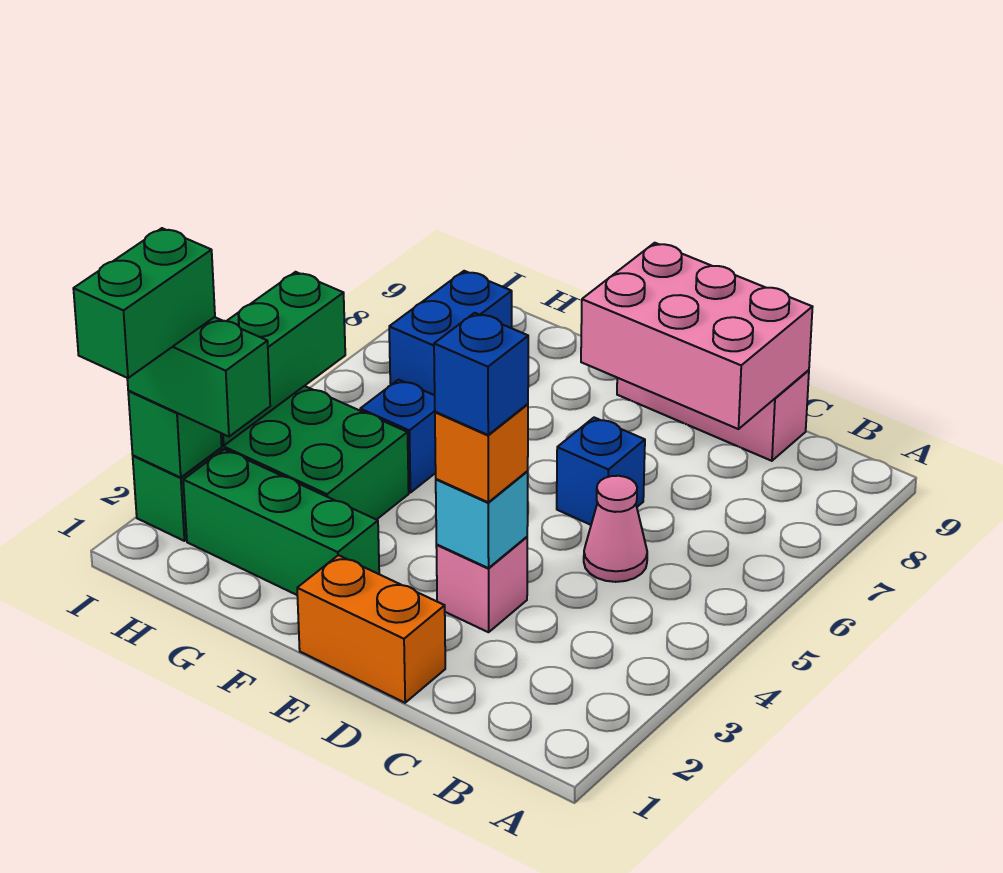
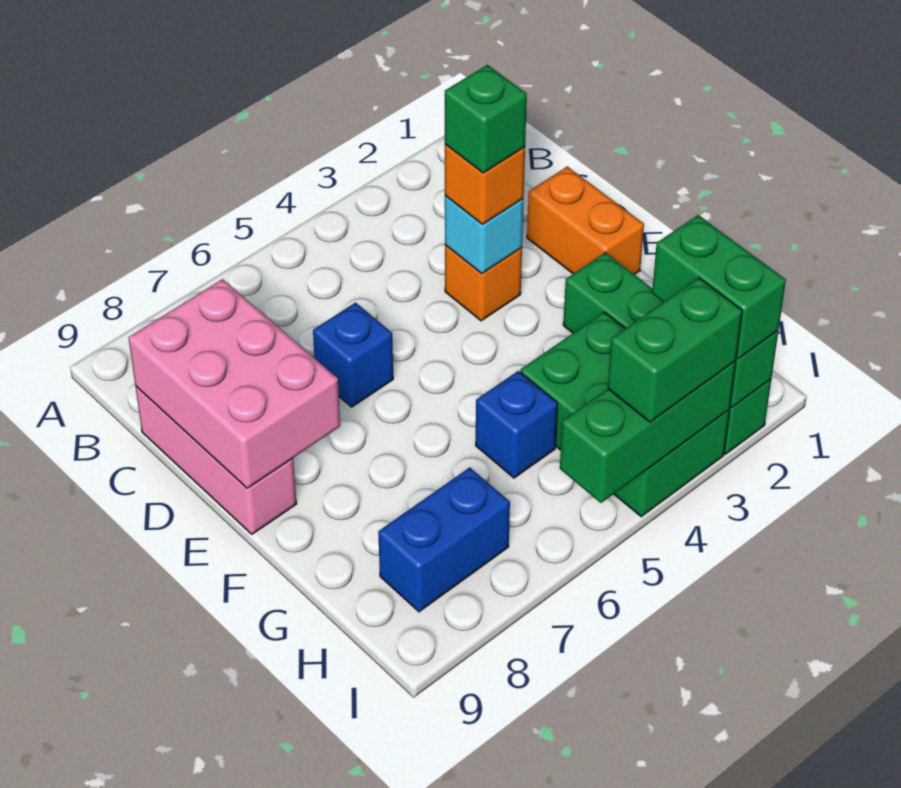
pink cone C5 level 1 -> none
pink brick D3 level 1 -> orange brick D3 level 1
blue brick D3 level 4 -> green brick D3 level 4
green brick I1:I2 level 4 -> green brick I3:I4 level 3

